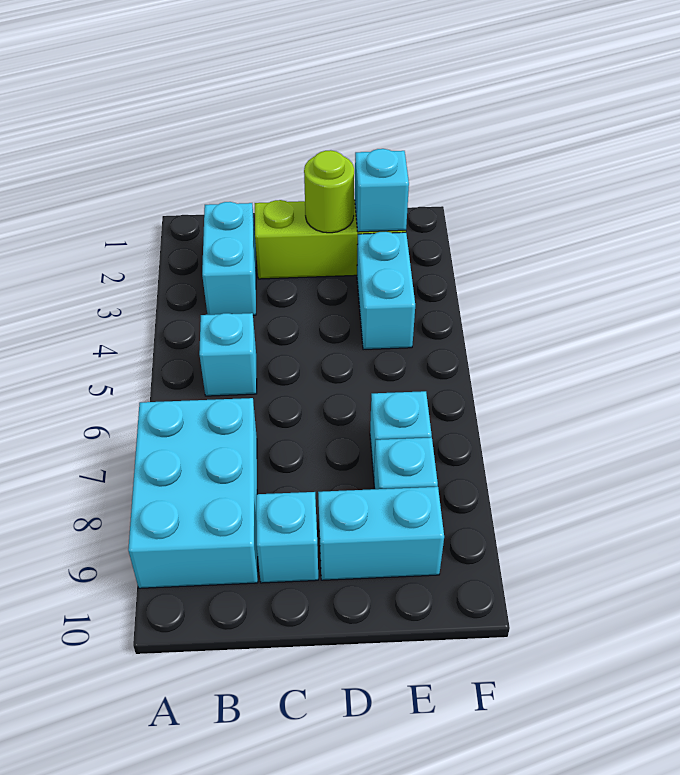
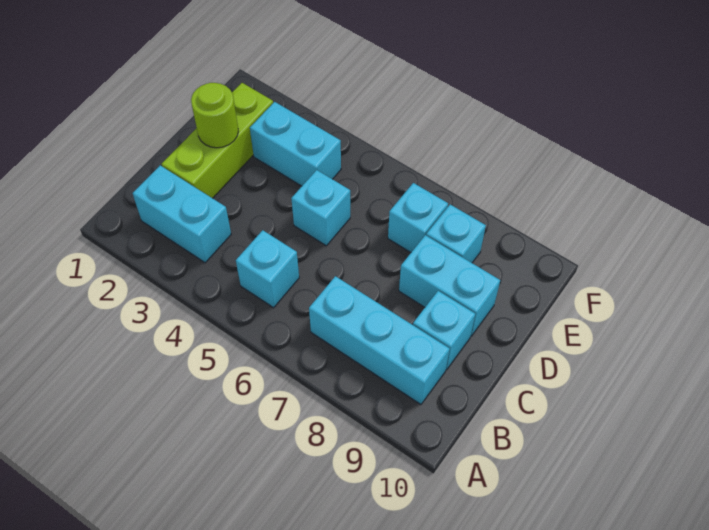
cyan brick A7:B9 level 1 -> cyan brick B7:B9 level 1
cyan brick D9:E9 level 1 -> cyan brick D8:D9 level 1
cyan brick E2 level 2 -> cyan brick D5 level 1

